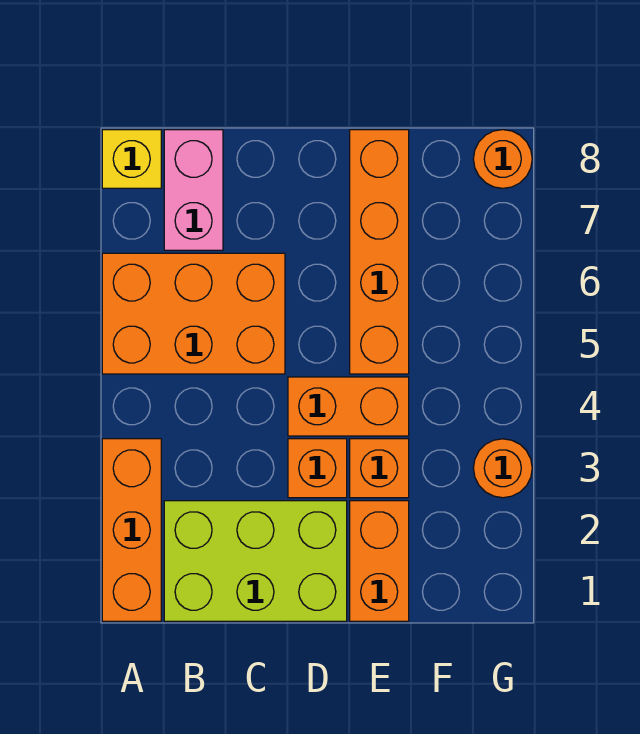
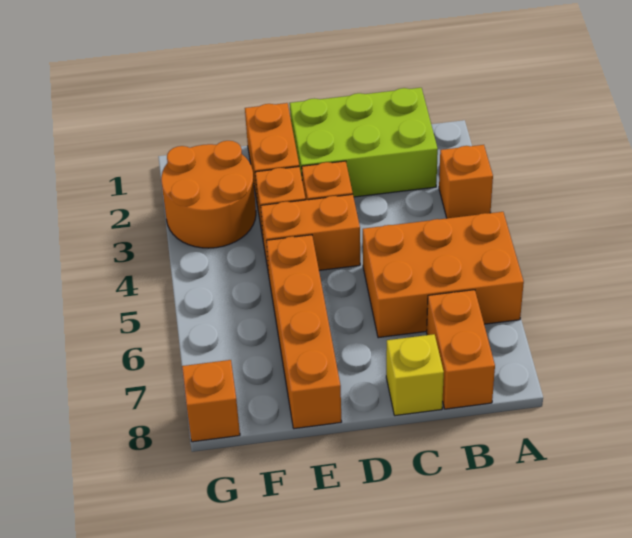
orange brick A1:A3 level 1 -> orange brick A3 level 1
yellow brick A8 level 1 -> yellow brick C8 level 1
pink brick B7:B8 level 1 -> orange brick B7:B8 level 1
orange round brick G3 level 1 -> orange round brick F2:G3 level 1
orange round brick G8 level 1 -> orange brick G8 level 1

